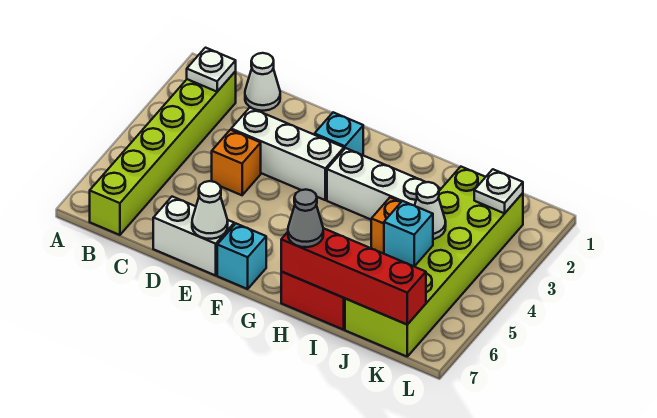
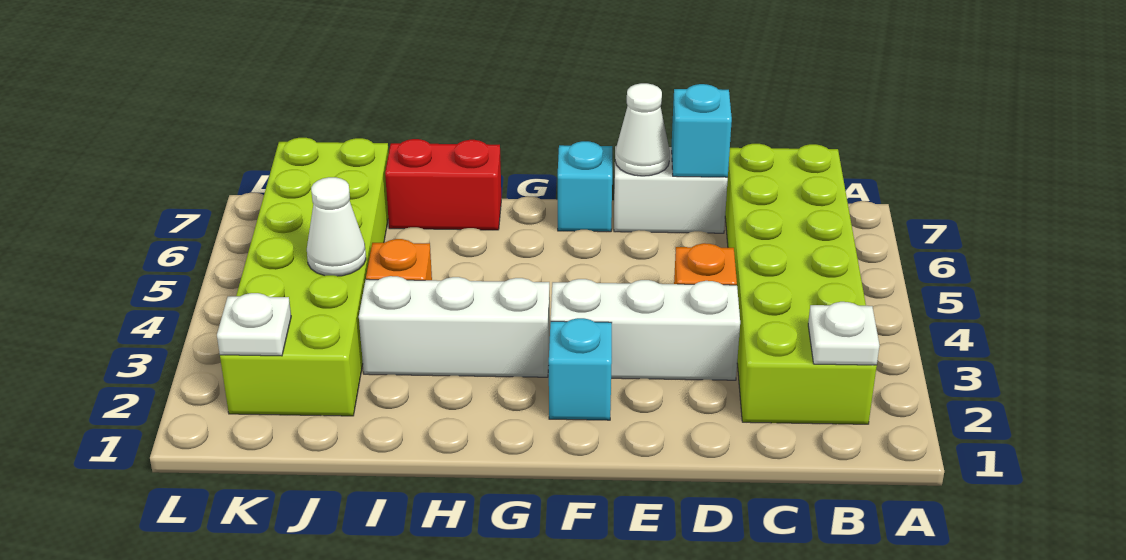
lime brick B2:B7 level 1 -> lime brick B2:C7 level 1
white cone C1 level 1 -> none
red brick H7:K7 level 2 -> none
grey cone H7 level 3 -> none
cyan brick J5 level 2 -> cyan brick D7 level 2

